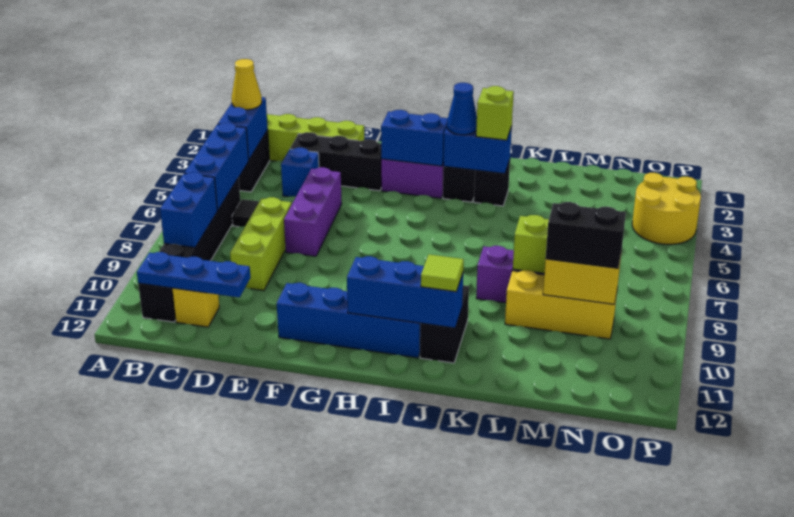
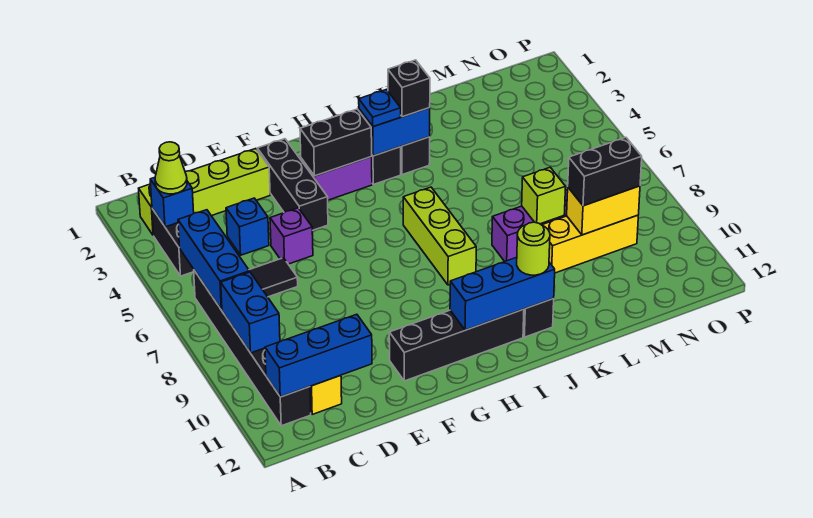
blue brick B3:B4 level 2 -> blue brick B3 level 2
yellow cone B3 level 3 -> lime cone B3 level 3
blue plate B11:D11 level 2 -> blue brick B11:D11 level 2
black brick D3:F3 level 1 -> black brick F2:F4 level 1
lime brick D7:D9 level 1 -> lime brick I6:I8 level 1
purple brick E5:E7 level 1 -> purple brick E5 level 1
blue brick F11:I11 level 1 -> black brick F11:I11 level 1
blue brick G3:H3 level 2 -> black brick G3:H3 level 2
blue cone I3 level 3 -> blue plate I3 level 3
lime brick J3 level 3 -> black brick J3 level 3
lime tile J11 level 3 -> lime round brick J11 level 3
yellow round brick O3:P4 level 1 -> none

